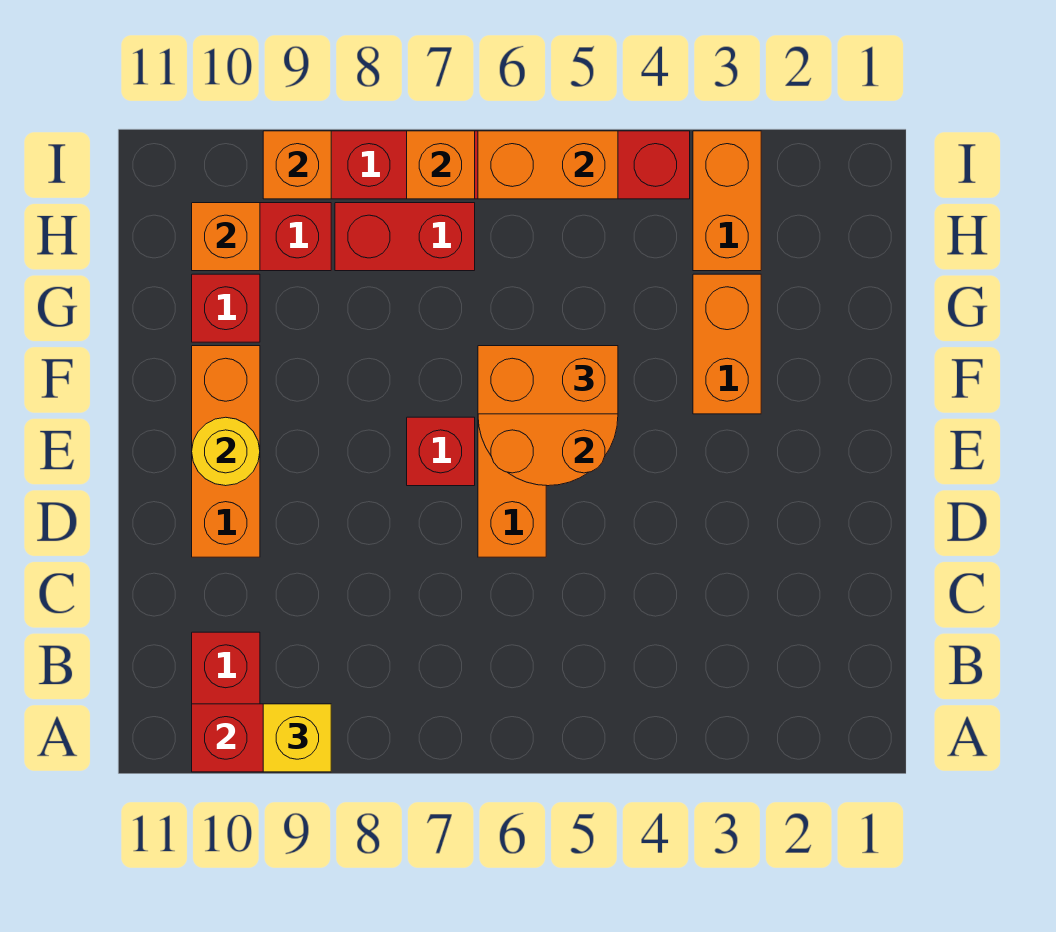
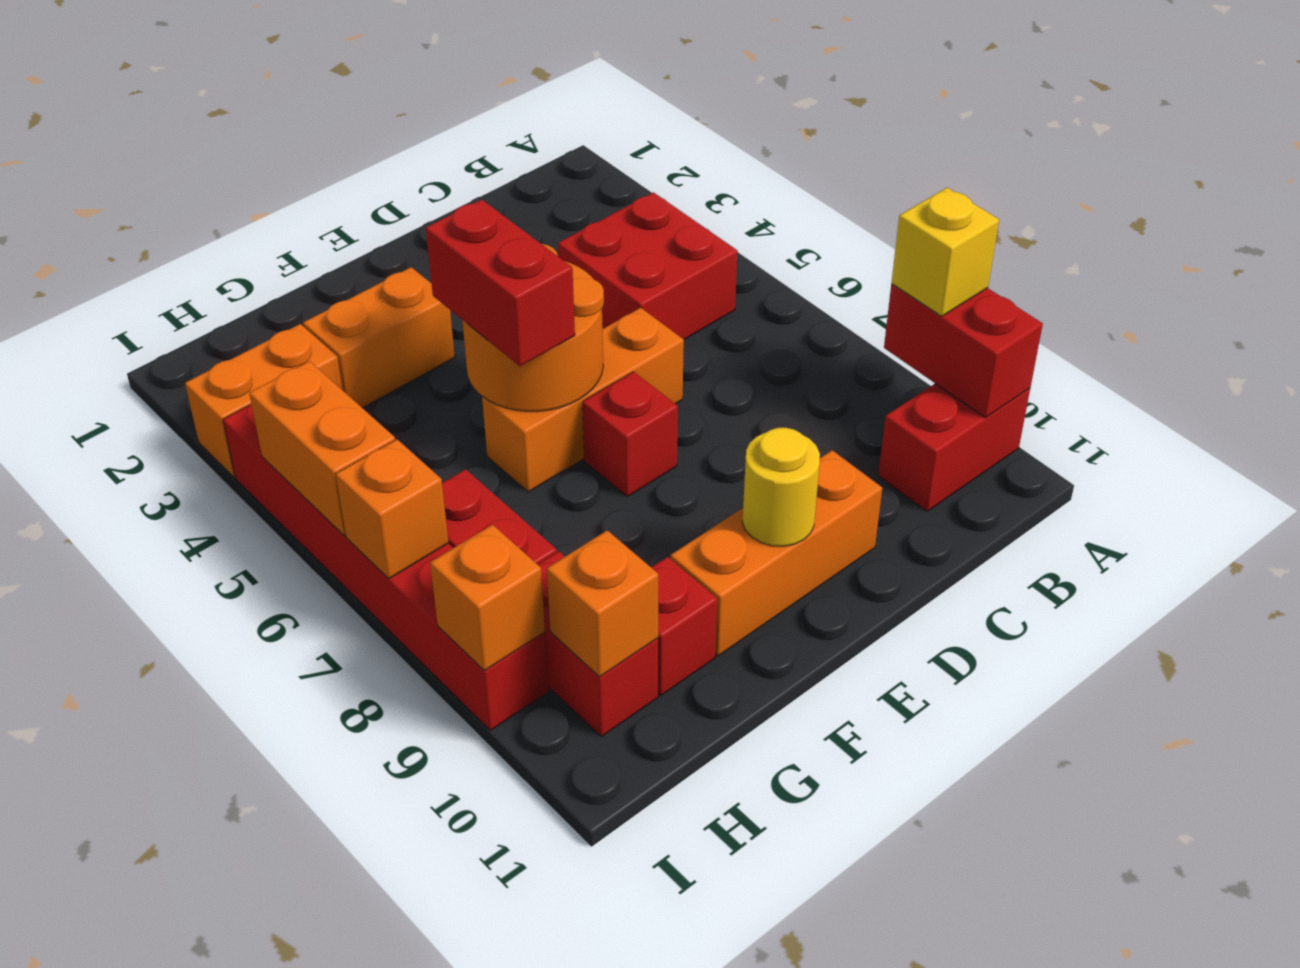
none -> red brick B4:C5 level 1
orange brick F5:F6 level 3 -> red brick F5:F6 level 3

